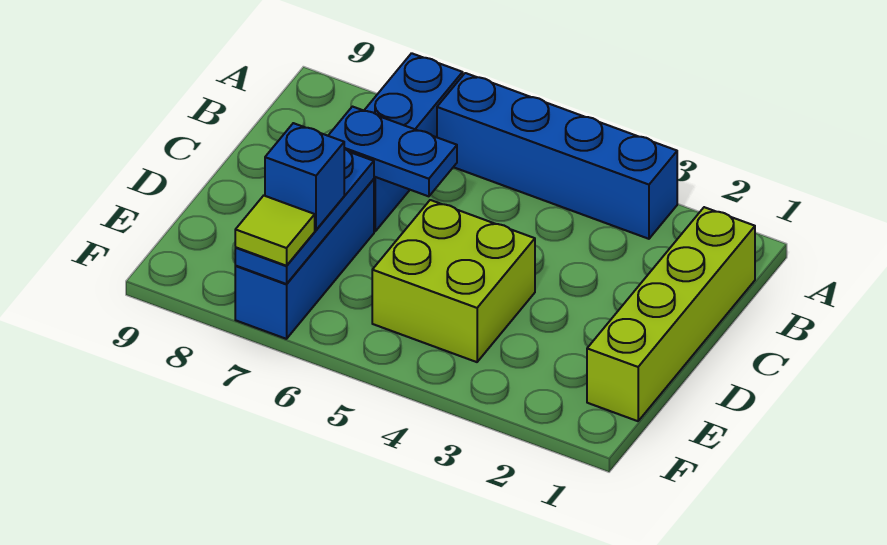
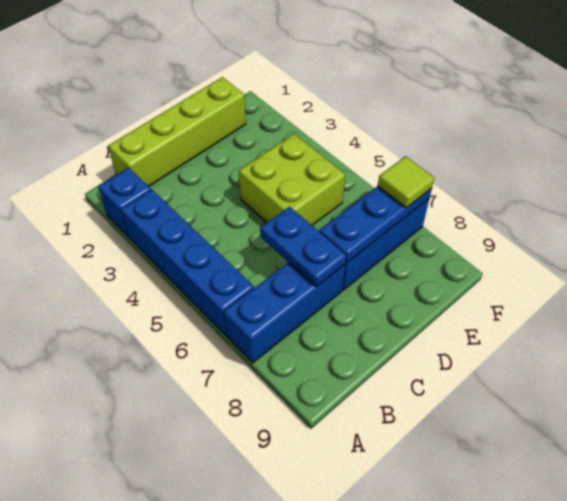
blue brick E7 level 3 -> blue brick A2 level 1

